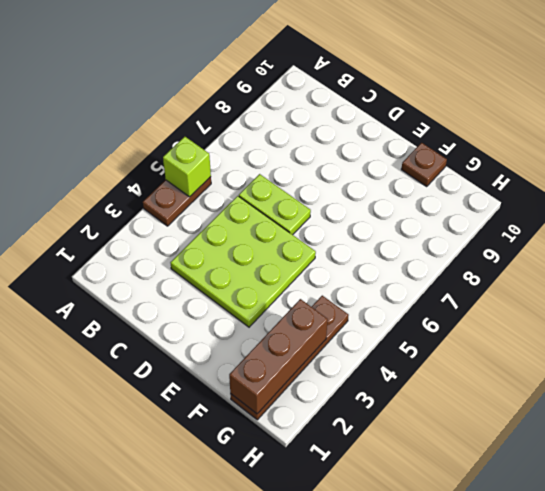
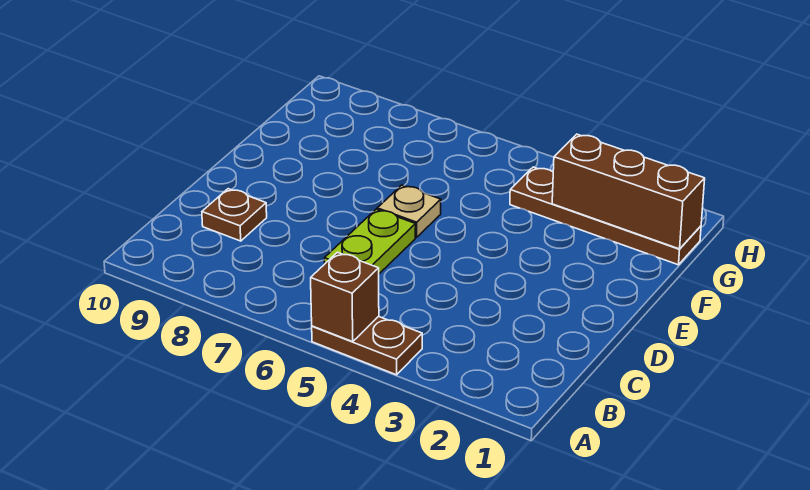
lime brick A5 level 2 -> brown brick A5 level 2
lime plate C3:E5 level 1 -> none
none -> tan plate E6 level 1
brown plate F10 level 1 -> brown plate C9 level 1

